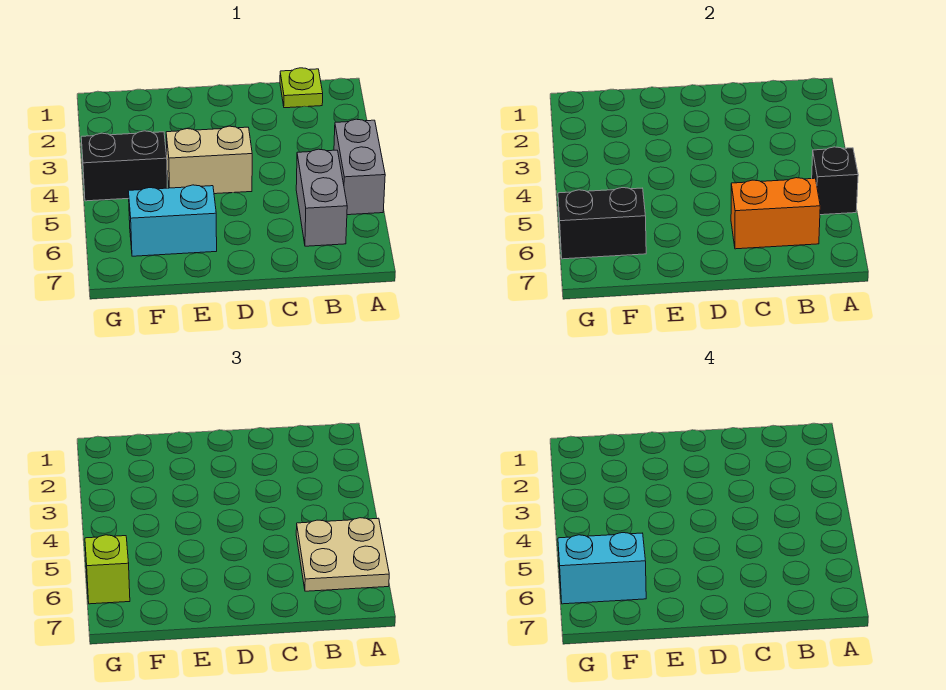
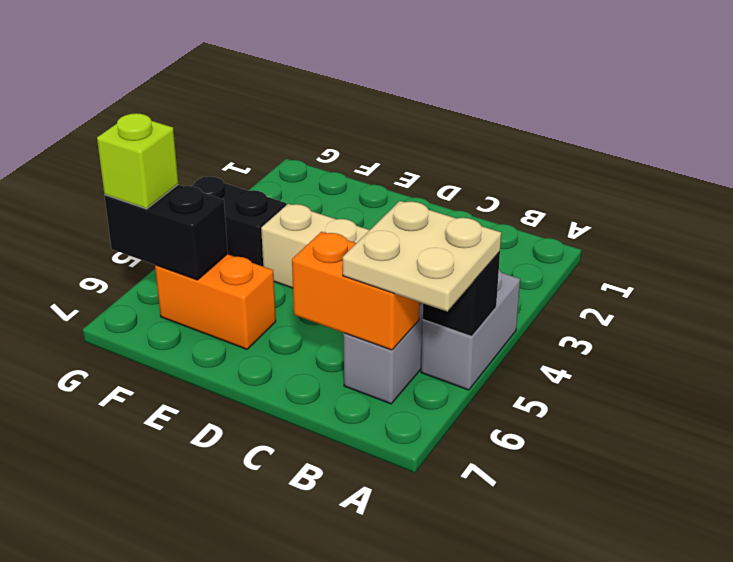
lime plate B1 level 1 -> none
cyan brick E6:F6 level 1 -> orange brick E6:F6 level 1
cyan brick F6:G6 level 4 -> none

